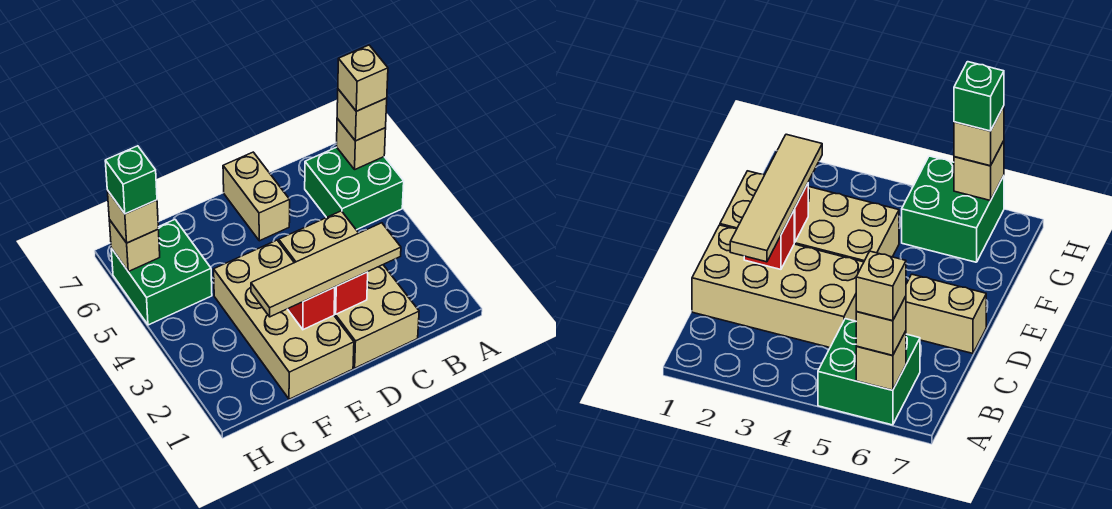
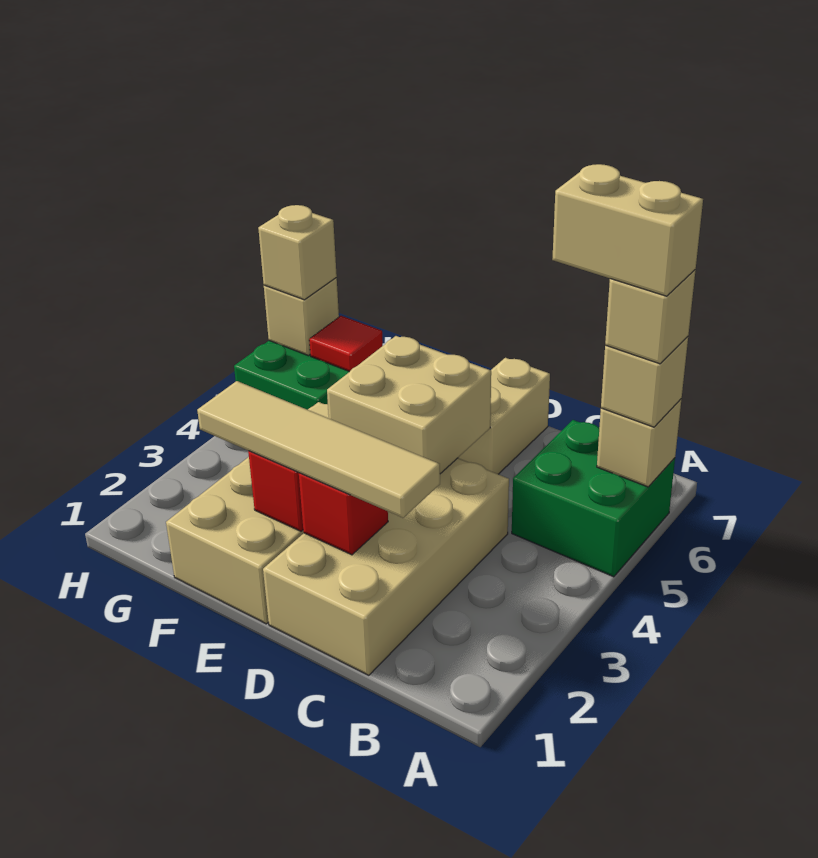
none -> tan brick A6:B6 level 5
none -> tan brick D4:E5 level 2
none -> red tile G6 level 2
green brick H6 level 4 -> none

